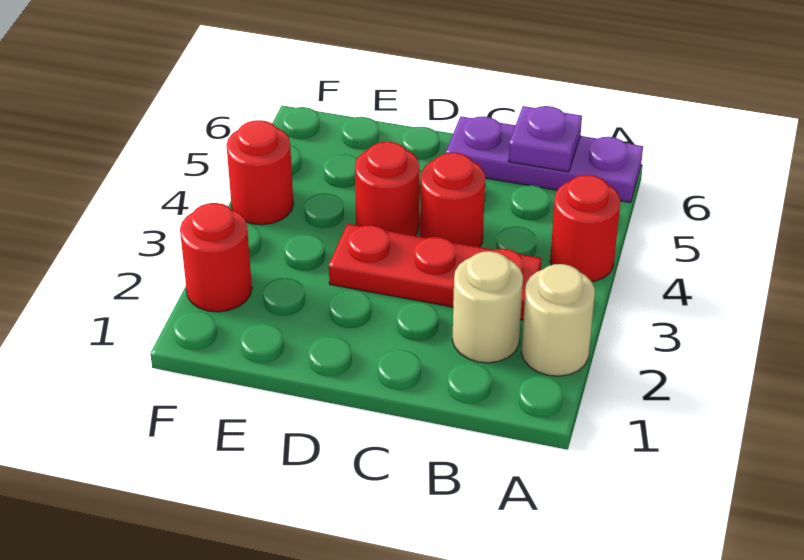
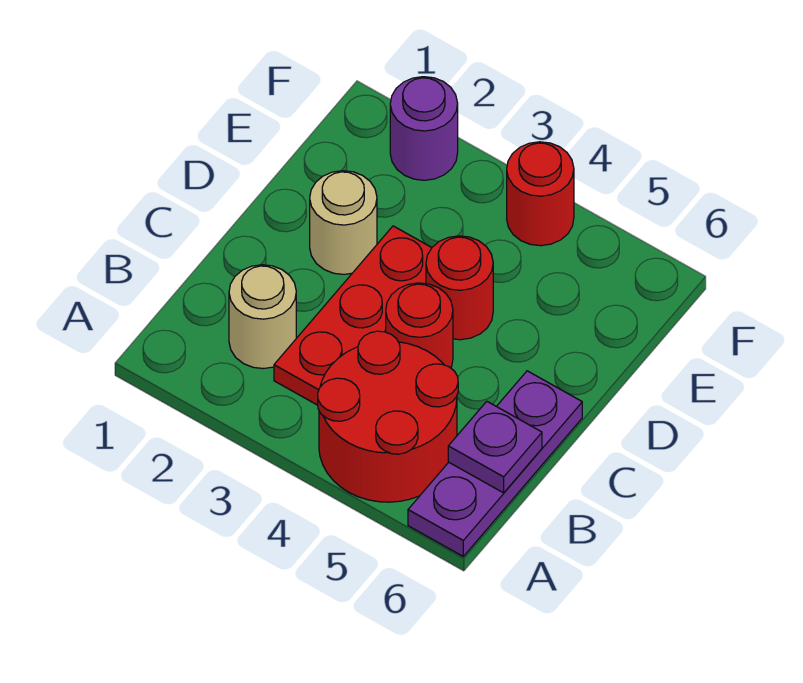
tan round brick A2 level 1 -> tan round brick D2 level 1
red round brick A4 level 1 -> red round brick A4:B5 level 1
red round brick F2 level 1 -> purple round brick F2 level 1

